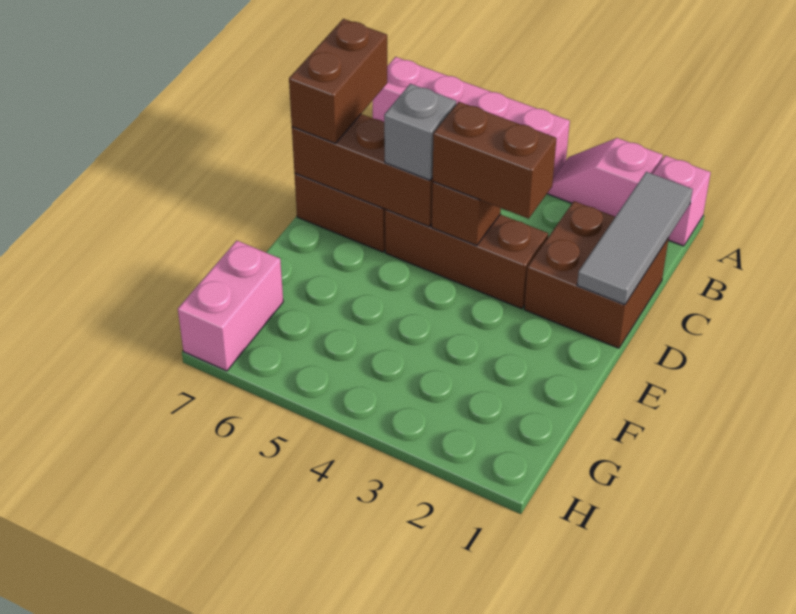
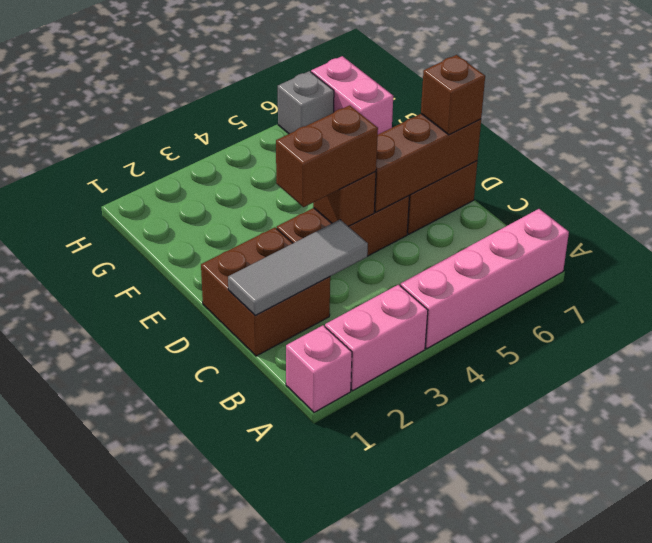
pink slope A2:A3 level 1 top 2 -> pink brick A2:A3 level 1
grey tile B1:D1 level 2 -> grey tile C1:C3 level 2
brown brick C7:D7 level 3 -> brown brick D7 level 3
grey brick D5 level 3 -> grey brick H6 level 1

